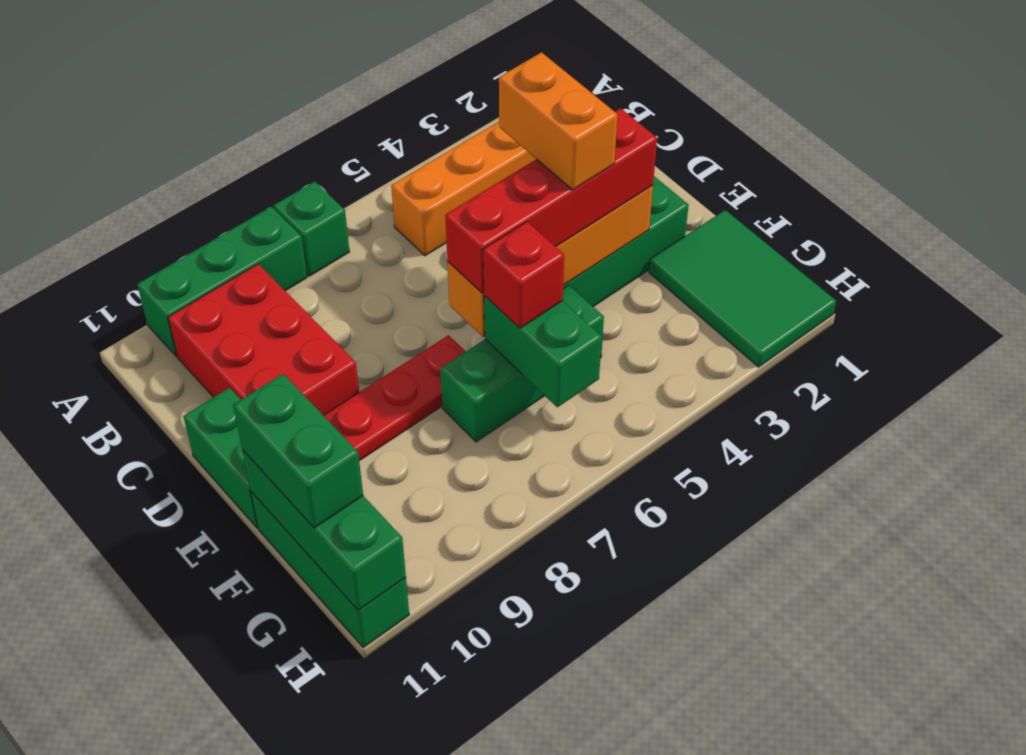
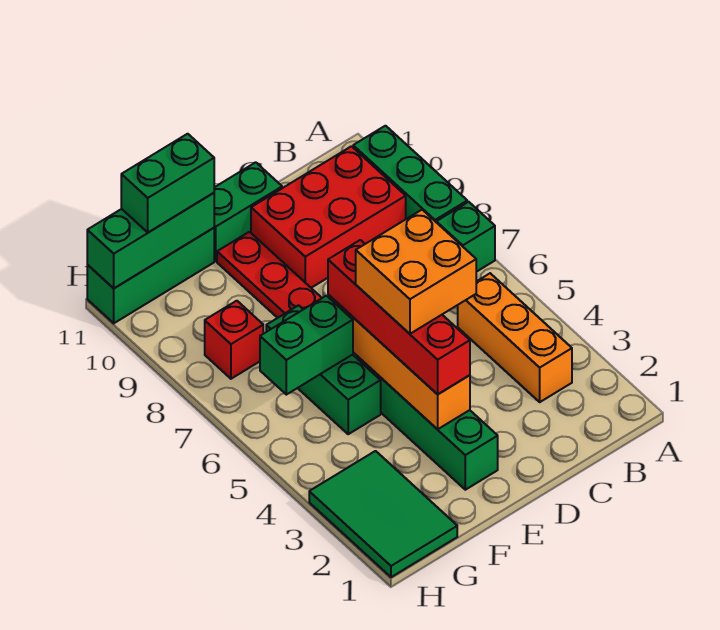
orange brick D4:E4 level 4 -> orange brick D4:E5 level 4
green tile F1:H2 level 1 -> green tile G1:H3 level 1
red brick F6 level 3 -> red brick G8 level 1

